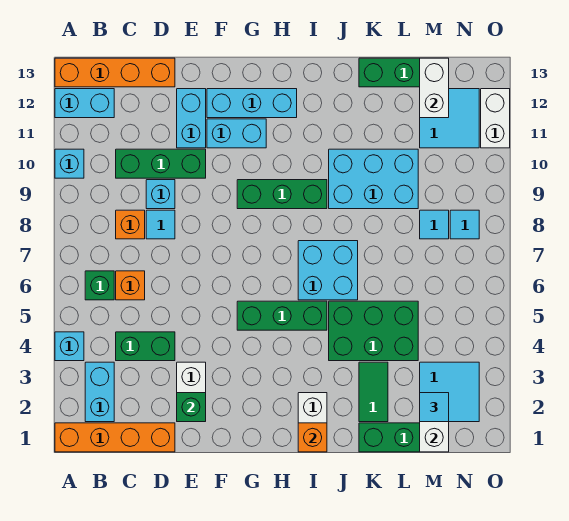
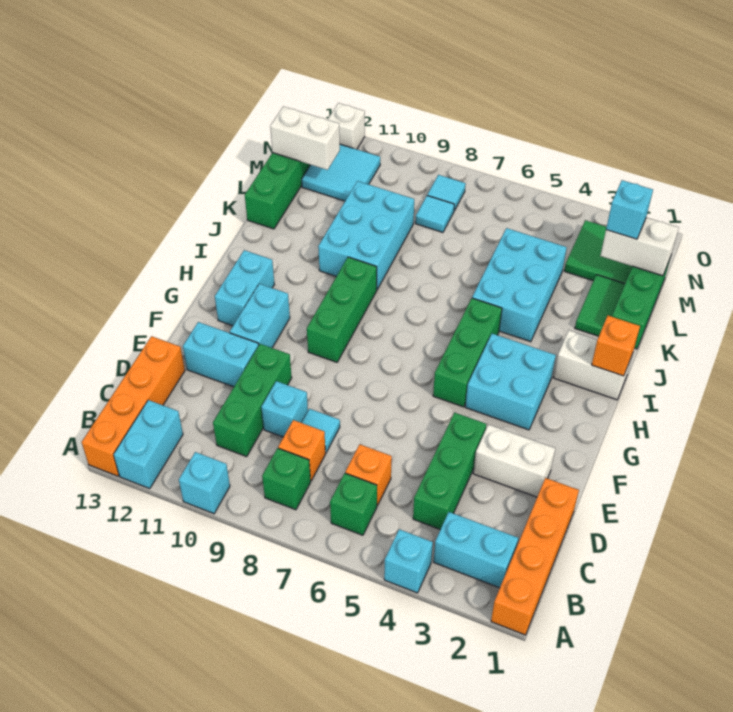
green brick C4:D4 level 1 -> green brick C4:E4 level 1
green brick E2 level 2 -> green brick B8 level 1
cyan brick F12:H12 level 1 -> cyan brick G12:H12 level 1
cyan brick I6:J7 level 1 -> cyan brick G3:H4 level 1
green brick J4:L5 level 1 -> cyan brick J4:L5 level 1
green tile K2:K3 level 1 -> green tile K2:L2 level 1
cyan tile M2:N3 level 1 -> green tile M2:N3 level 1
cyan tile M2 level 3 -> cyan brick M2 level 3
white brick O11:O12 level 1 -> white brick O12 level 1

